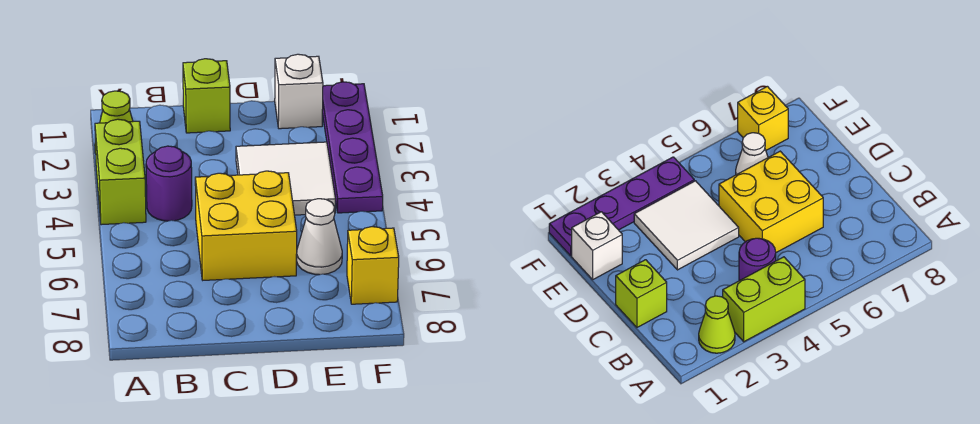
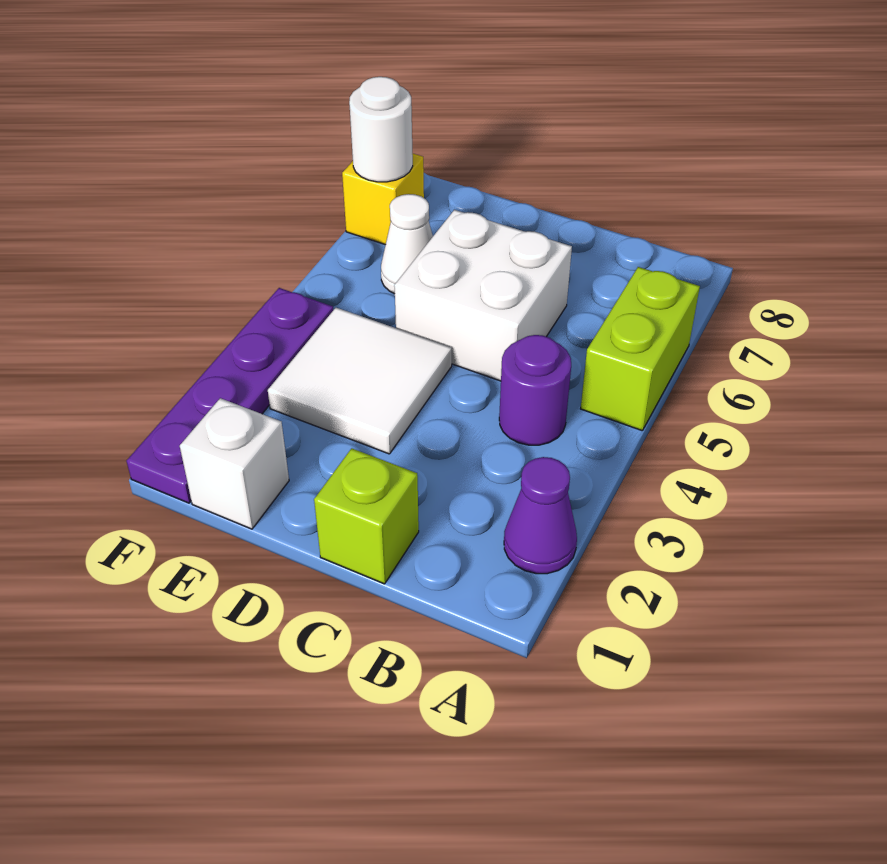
lime cone A2 level 1 -> purple cone A2 level 1
lime brick A3:A4 level 1 -> lime brick A5:A6 level 1
yellow brick C5:D6 level 1 -> white brick C5:D6 level 1
none -> white round brick F7 level 2

